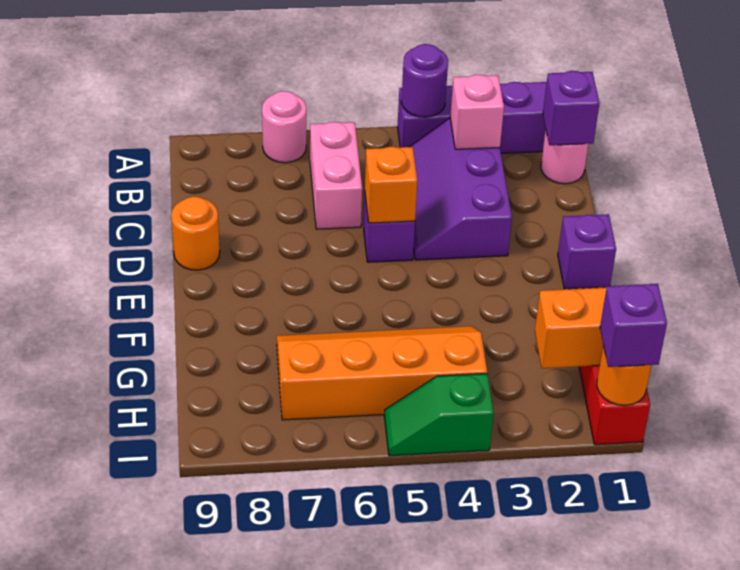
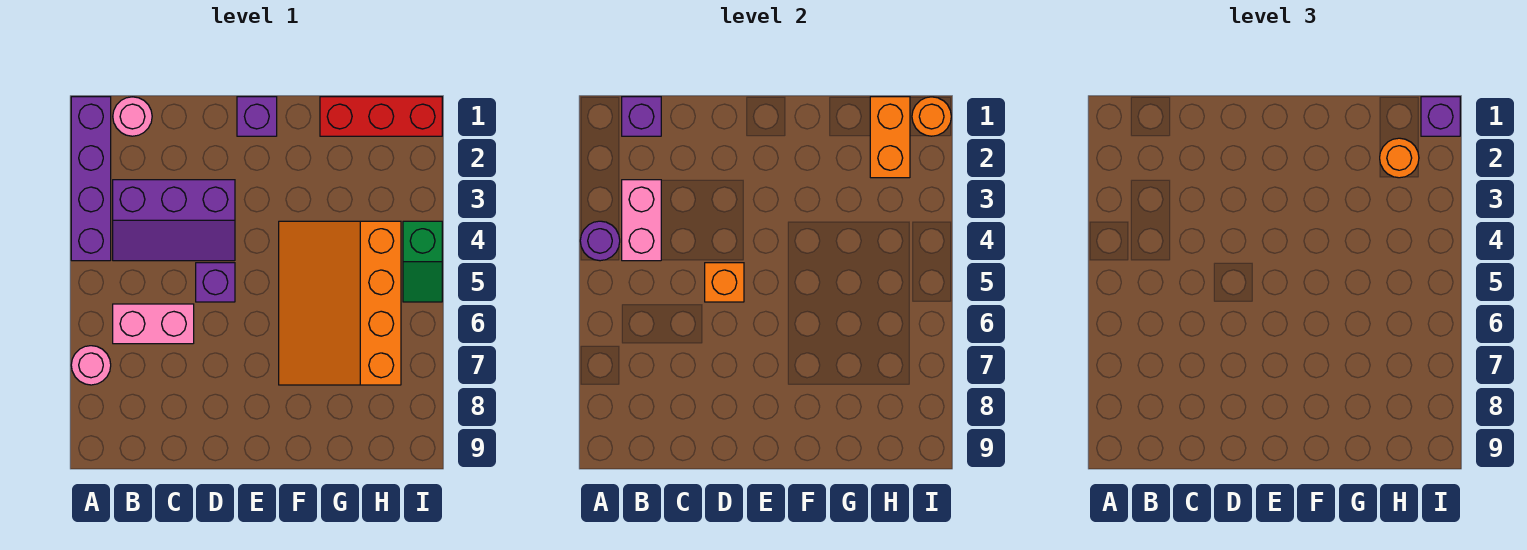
pink brick B3 level 2 -> pink brick B3:B4 level 2
orange round brick D9 level 1 -> orange round brick H2 level 3
orange slope G4:H7 level 1 top H -> orange slope F4:H7 level 1 top H

